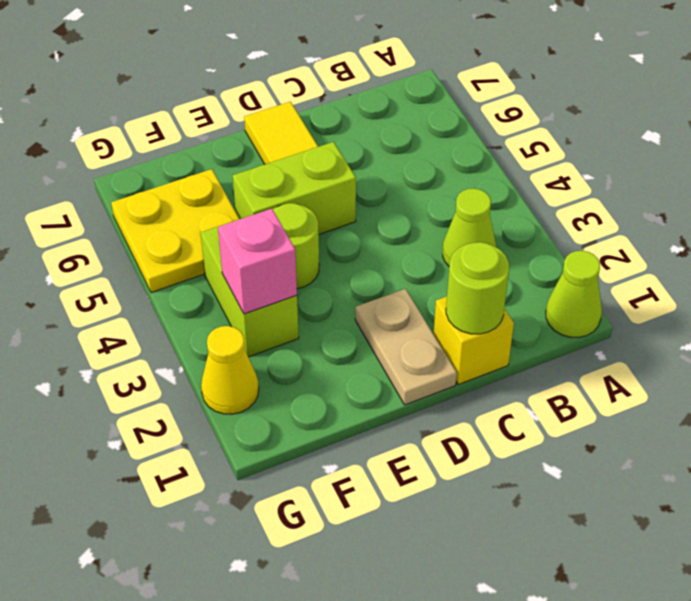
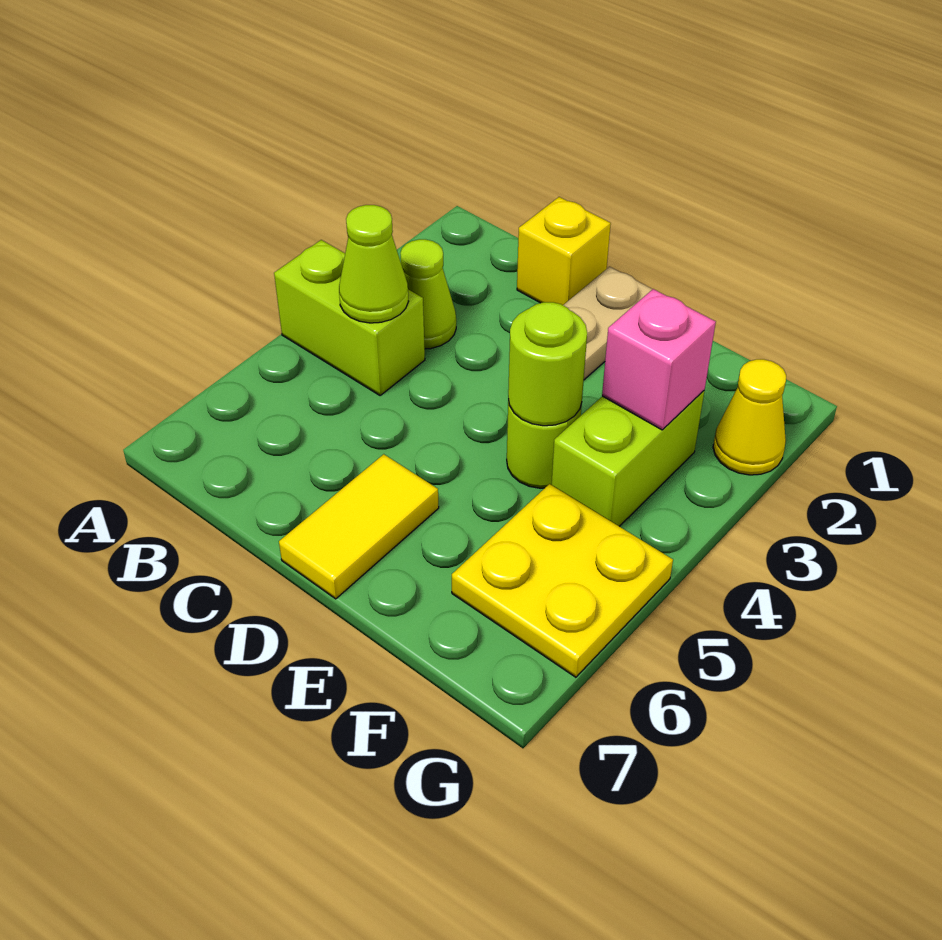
lime cone A1 level 1 -> lime cone B4 level 2
lime round brick C1 level 2 -> lime round brick E4 level 2
lime brick D5:E5 level 1 -> lime brick A4:B4 level 1

